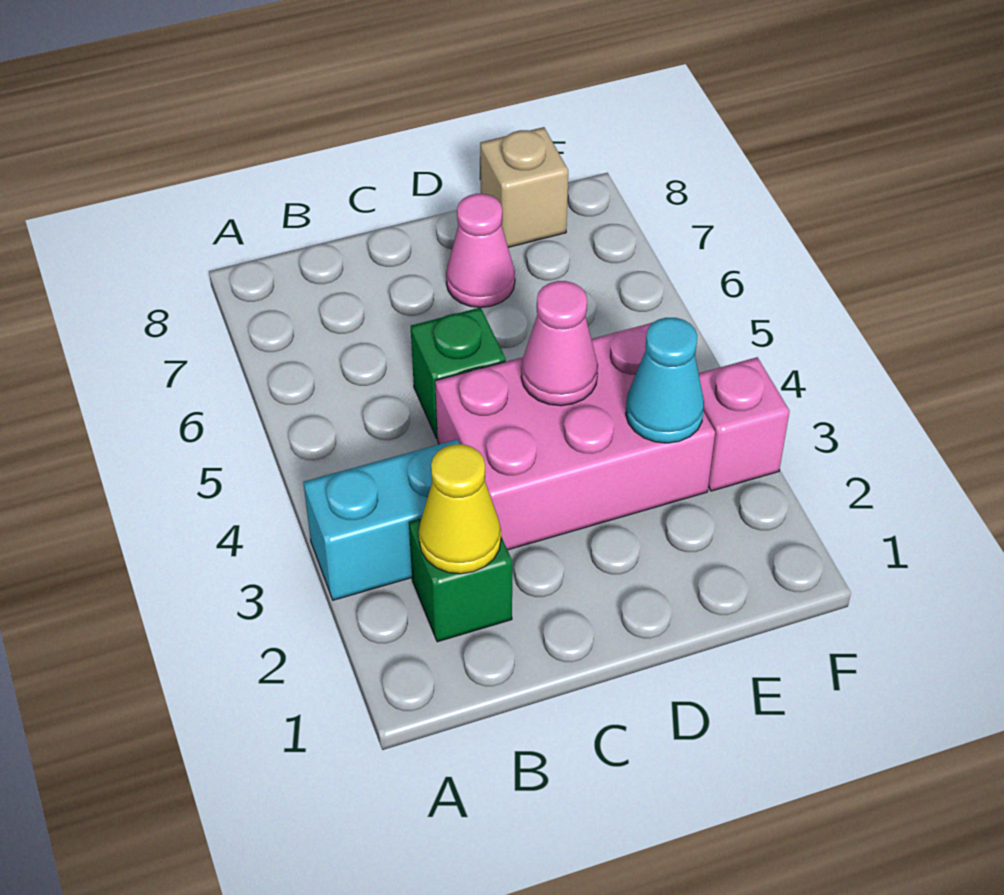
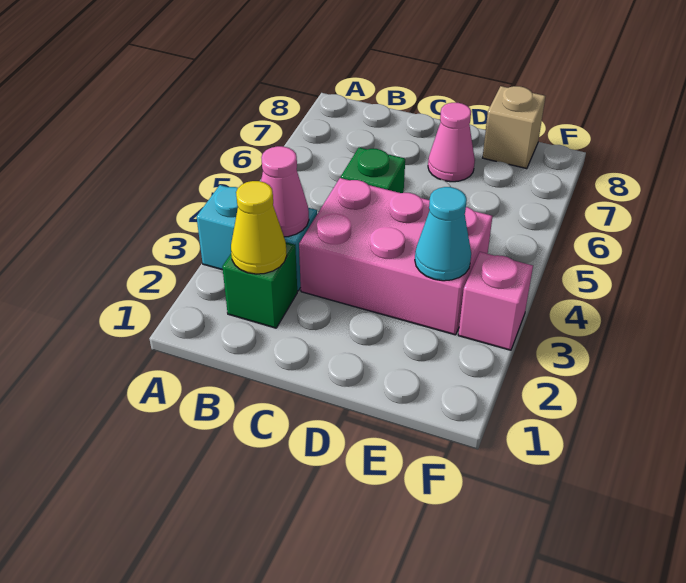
pink cone D4 level 2 -> pink cone B3 level 2

